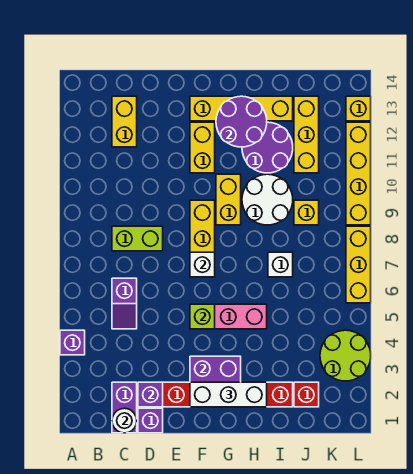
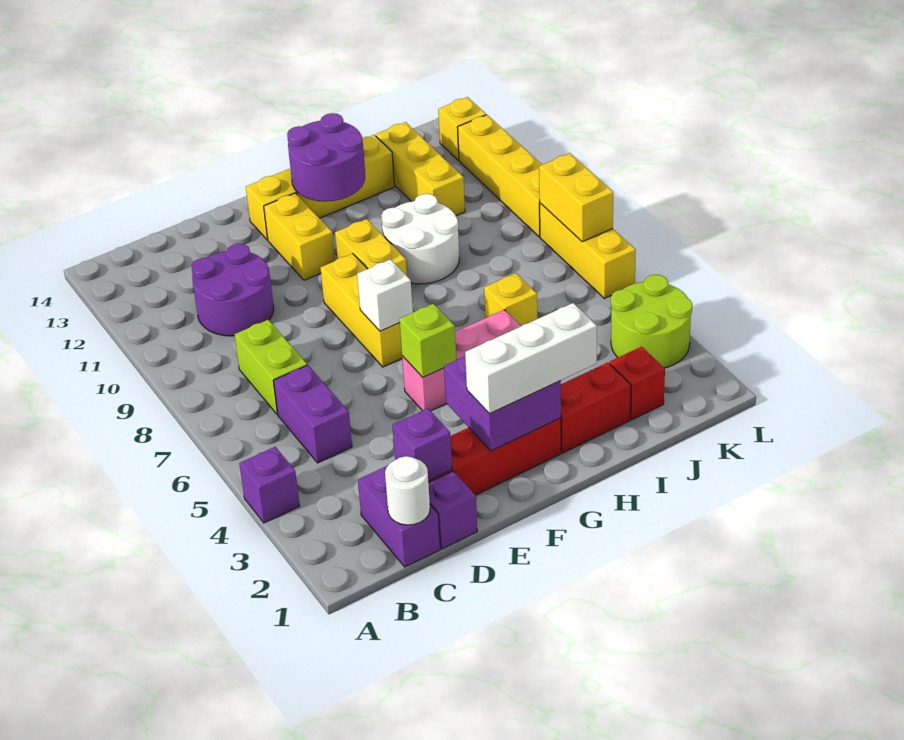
purple slope C5:C6 level 1 top 6 -> purple brick C5:C6 level 1
lime brick C8:D8 level 1 -> lime brick C7:C8 level 1
yellow brick C12:C13 level 1 -> yellow brick L7:L8 level 2
purple round brick H11:I12 level 1 -> purple round brick C10:D11 level 1
white brick I7 level 1 -> none
yellow brick J9 level 1 -> yellow brick I6 level 1

